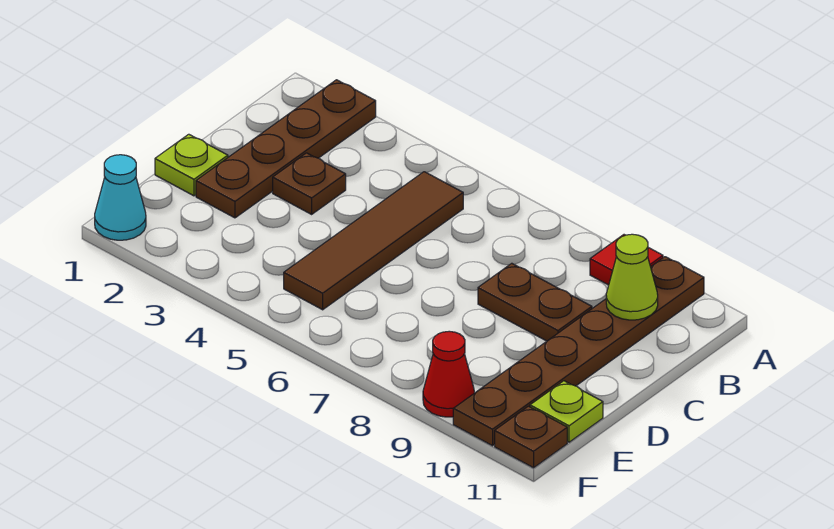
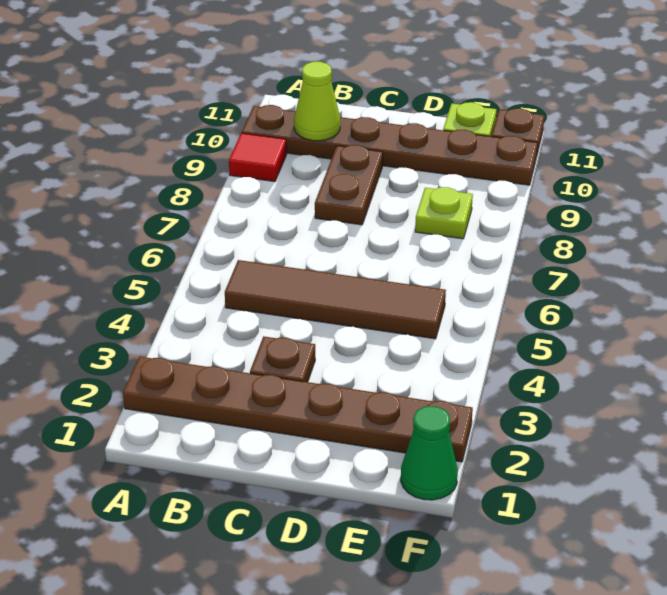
brown plate A2:D2 level 1 -> brown plate A2:F2 level 1
lime plate D1 level 1 -> lime plate E8 level 1
cyan cone F1 level 1 -> green cone F1 level 1
red cone F9 level 1 -> none

